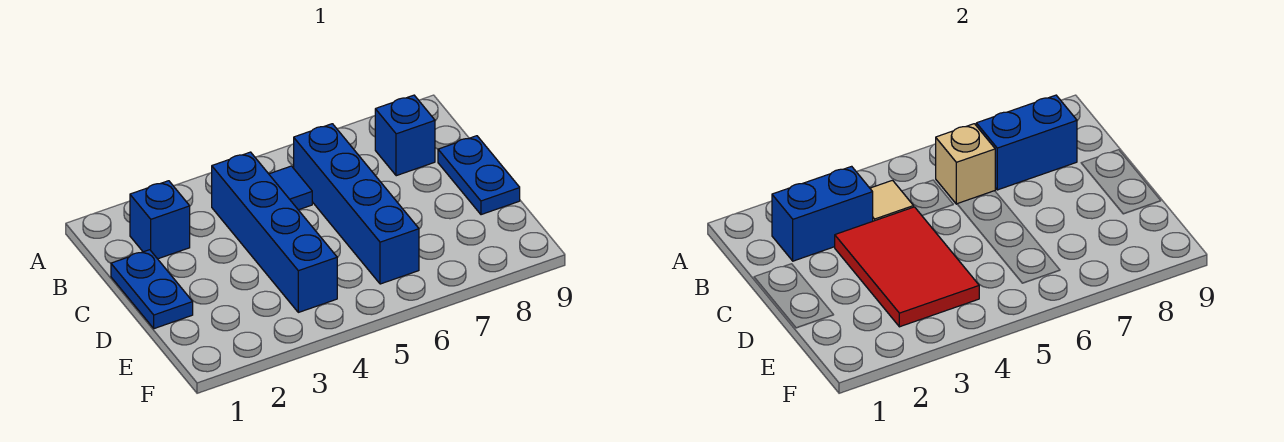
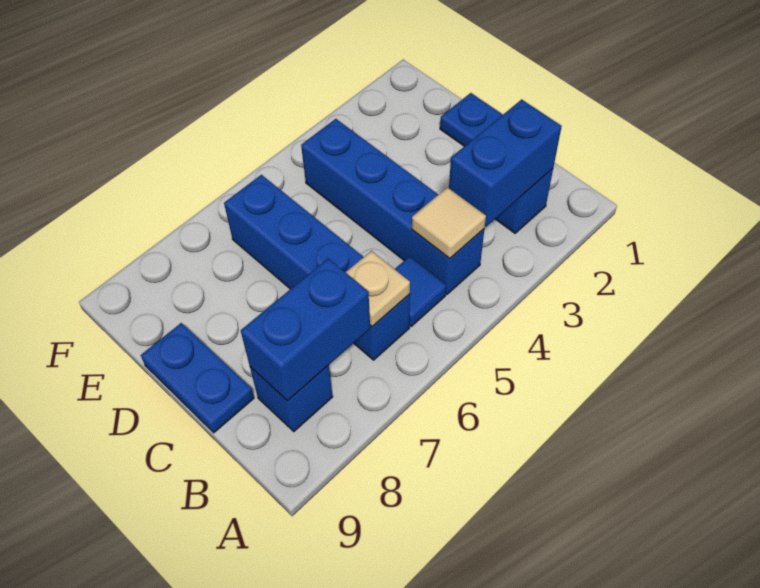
tan brick B6 level 2 -> tan plate B6 level 2
red tile C3:E4 level 2 -> none

